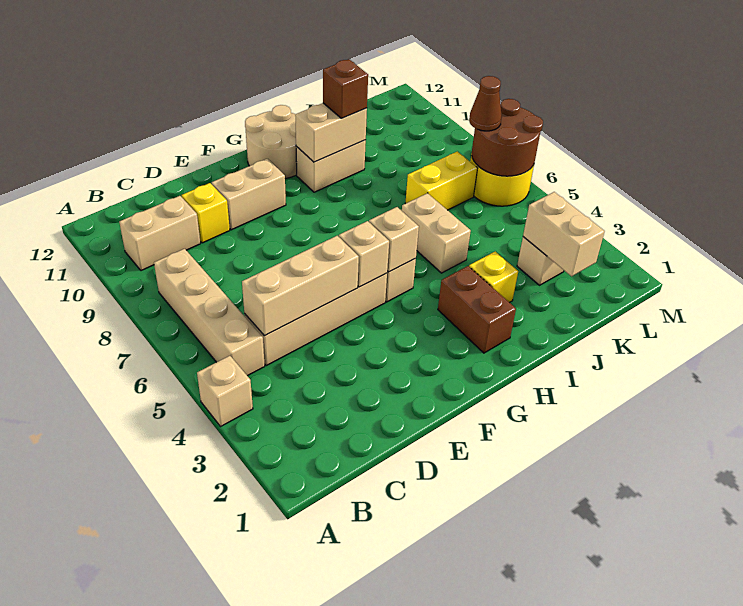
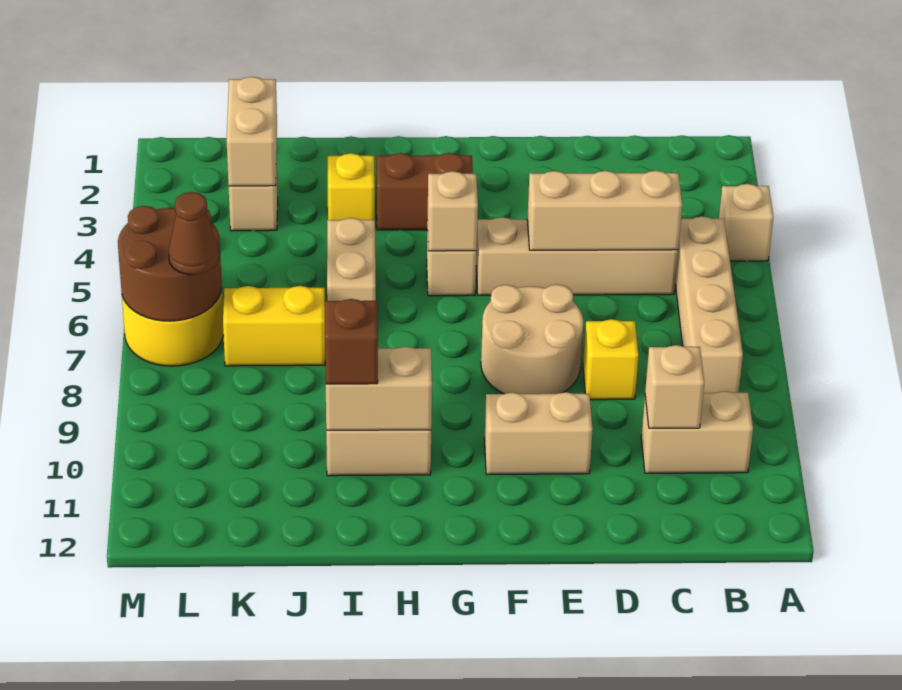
yellow brick D10 level 1 -> yellow brick D8 level 1
tan brick F5 level 2 -> tan brick C10 level 2
tan round brick G11:H12 level 1 -> tan round brick E7:F8 level 1
brown brick H2:H3 level 1 -> brown brick G3:H3 level 1

